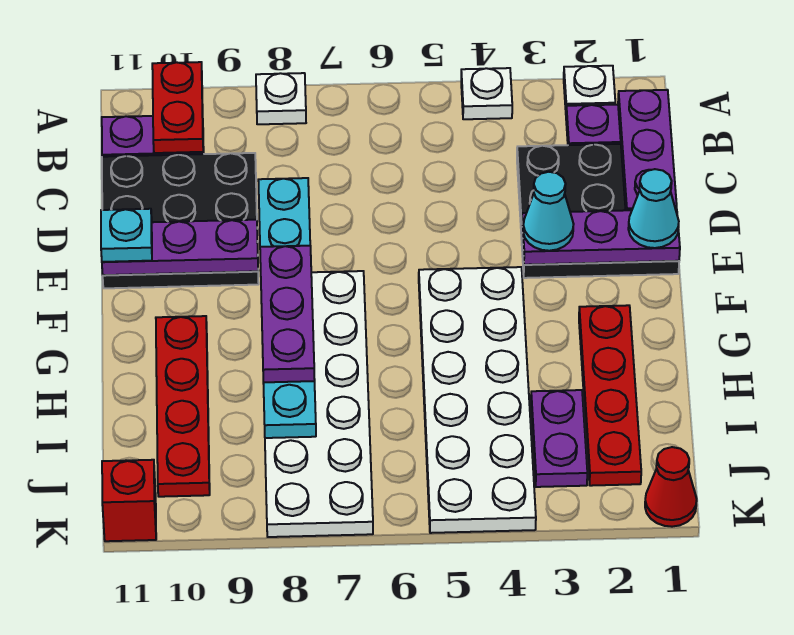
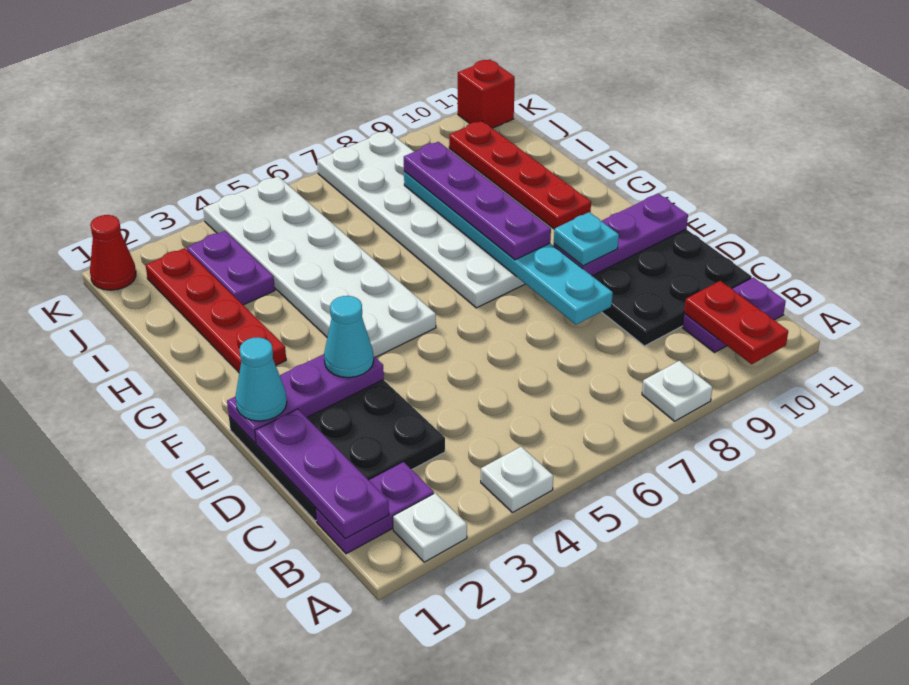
cyan plate E11 level 3 -> cyan plate E9 level 3
purple plate F8:H8 level 3 -> purple plate F8:I8 level 3

